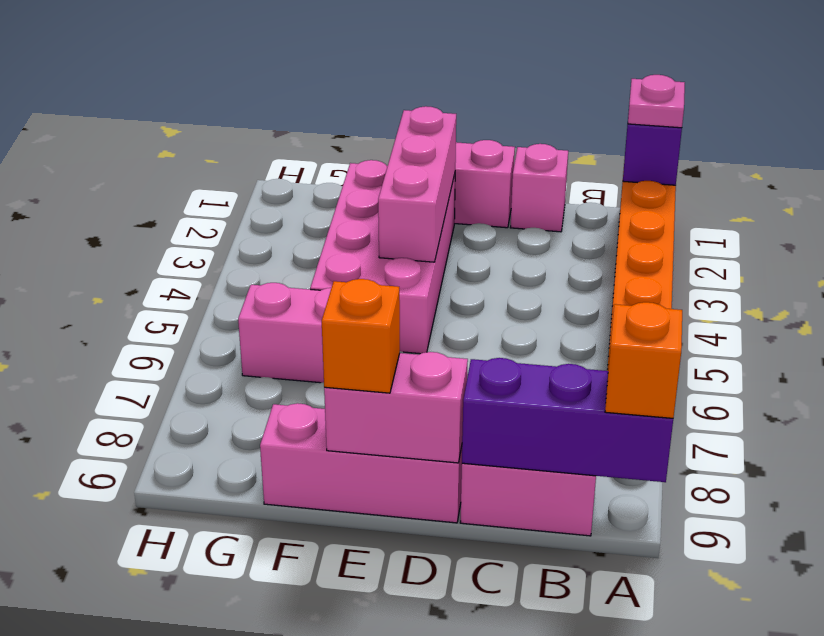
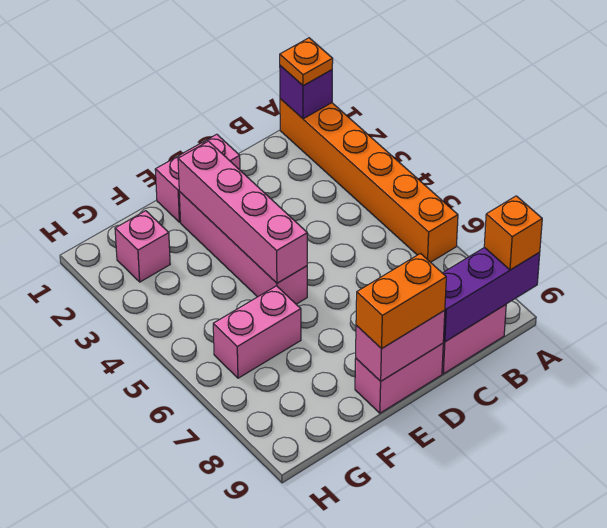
pink plate A1 level 3 -> orange plate A1 level 3
pink brick C1 level 1 -> pink brick G2 level 1
pink brick D9:F9 level 1 -> pink brick D9:E9 level 1
pink brick E2:F5 level 1 -> pink brick E2:E5 level 1
pink brick E2:E4 level 2 -> pink brick E2:E5 level 2
orange brick E9 level 3 -> orange brick D9:E9 level 3

